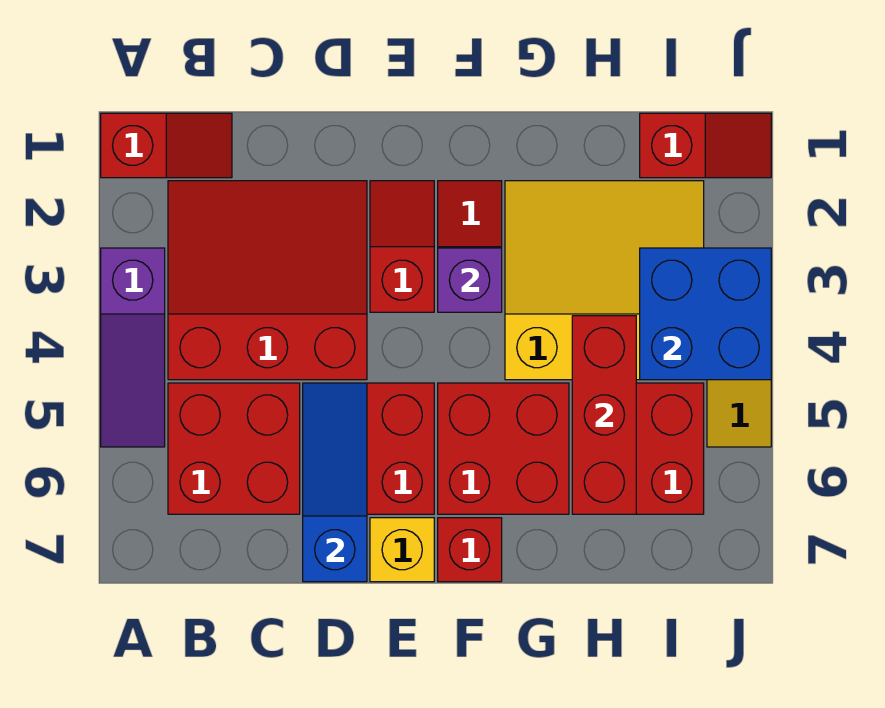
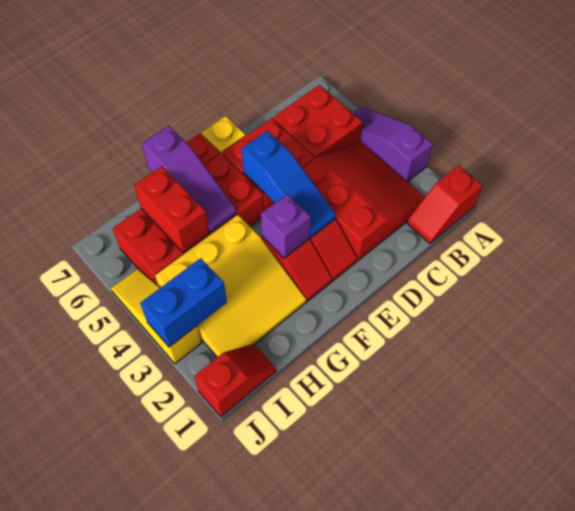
red slope B2:D4 level 1 top 4 -> red slope B2:D4 level 1 top D
blue slope D5:D7 level 2 top 7 -> blue slope E3:E5 level 2 top 5
none -> purple slope G5:G7 level 2 top 7
red brick H4:H6 level 2 -> red brick H5:H6 level 2
red slope I1:J1 level 1 top I -> red slope I1:J1 level 1 top J
blue brick I3:J4 level 2 -> blue brick I3:J3 level 2

